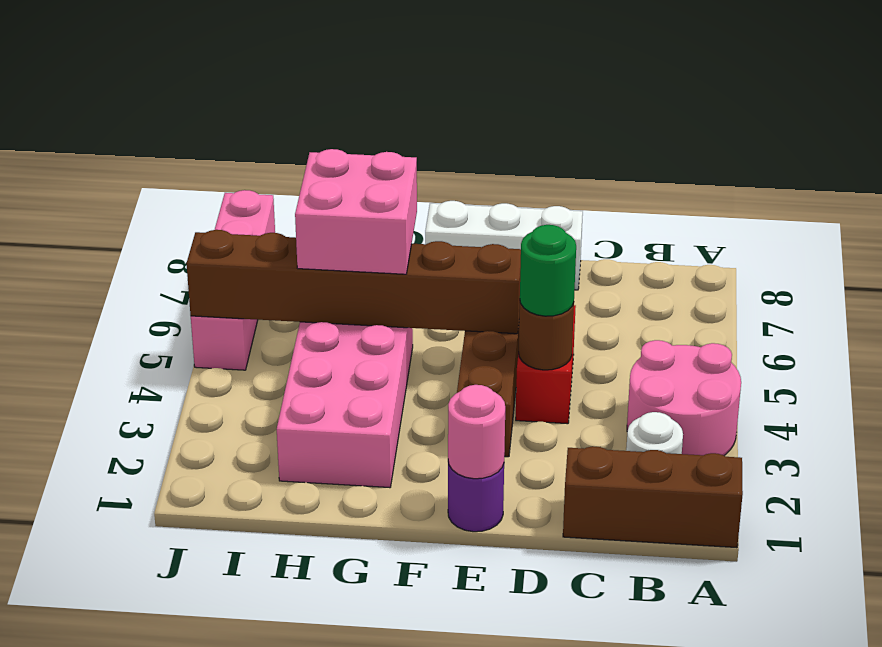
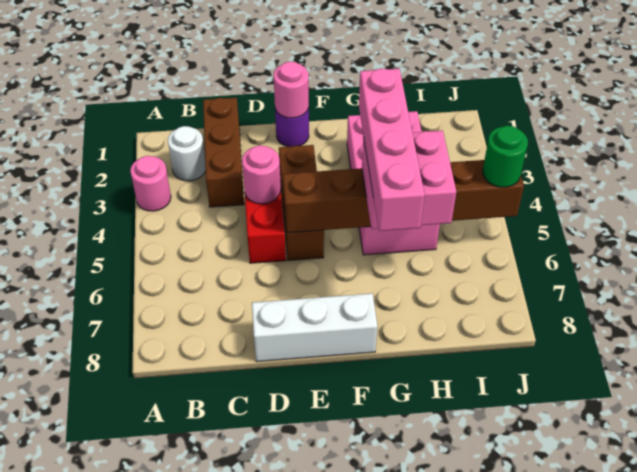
brown brick A1:C1 level 1 -> brown brick C1:C3 level 1
pink round brick A3:B4 level 1 -> pink round brick A3 level 1
brown round brick D4 level 2 -> pink round brick D4 level 2
green round brick D4 level 3 -> green round brick J5 level 3
pink brick J5:J8 level 1 -> pink brick G4:G7 level 4

